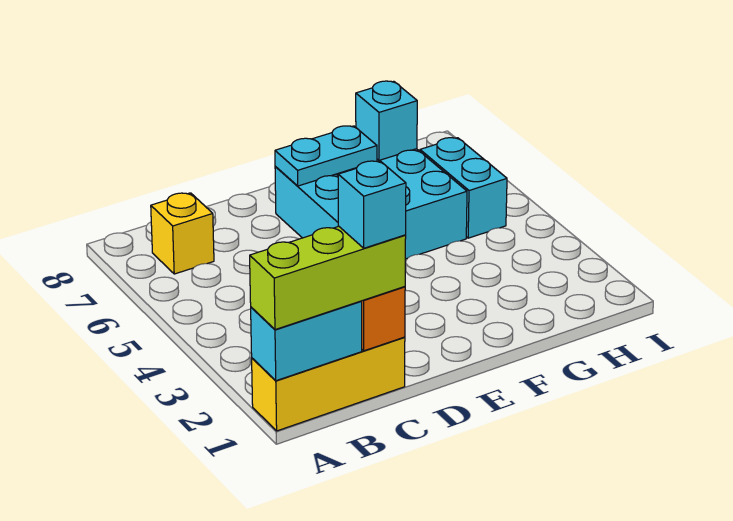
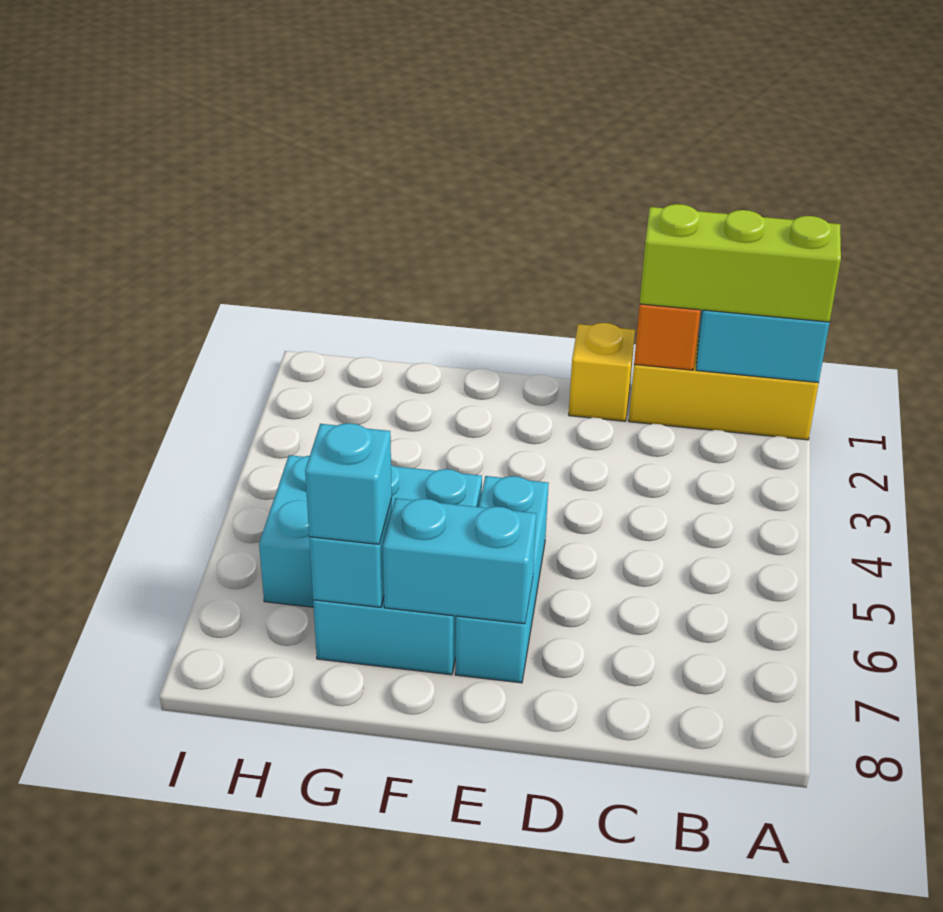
yellow brick B7 level 1 -> yellow brick D1 level 1
cyan brick C1 level 4 -> cyan brick G7 level 3
cyan plate E7:F7 level 2 -> cyan brick E7:F7 level 2

